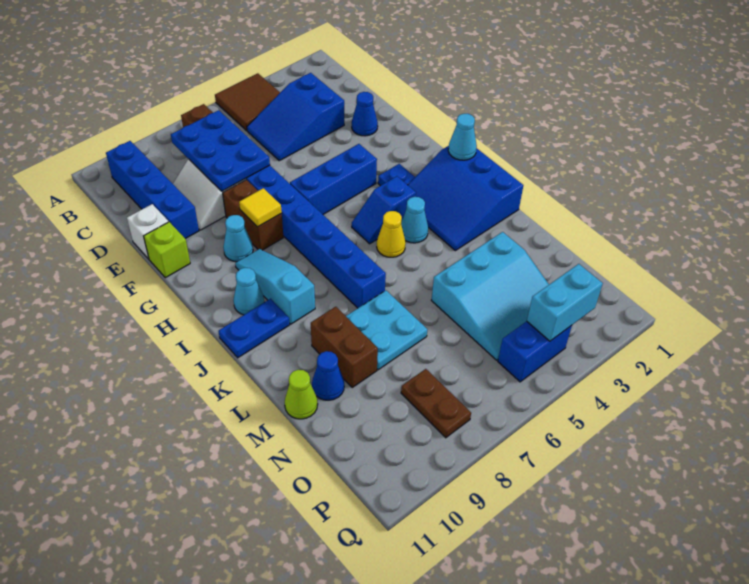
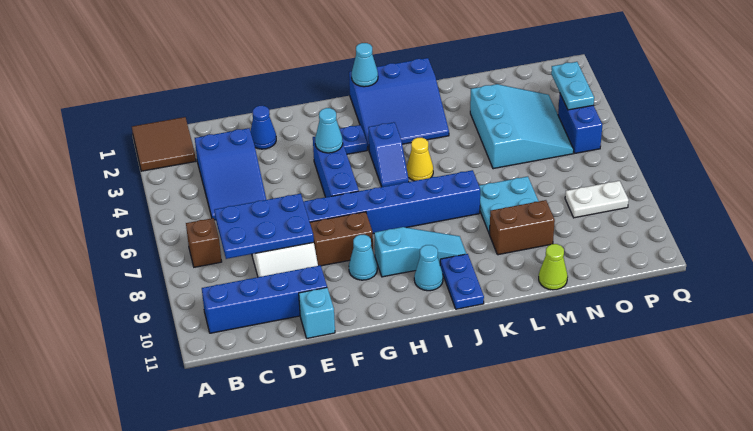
brown tile A4:B5 level 1 -> brown tile A1:B2 level 1
white brick E11 level 1 -> cyan brick E11 level 1
lime brick F11 level 1 -> none
yellow tile G8 level 2 -> none
cyan slope H9:J9 level 1 top J -> cyan slope H9:J9 level 1 top H
cyan cone J4 level 1 -> cyan cone G4 level 2
blue cone M10 level 1 -> none
brown plate O8:P8 level 1 -> white plate O8:P8 level 1
cyan brick P3:P4 level 2 -> cyan plate P3:P4 level 2

